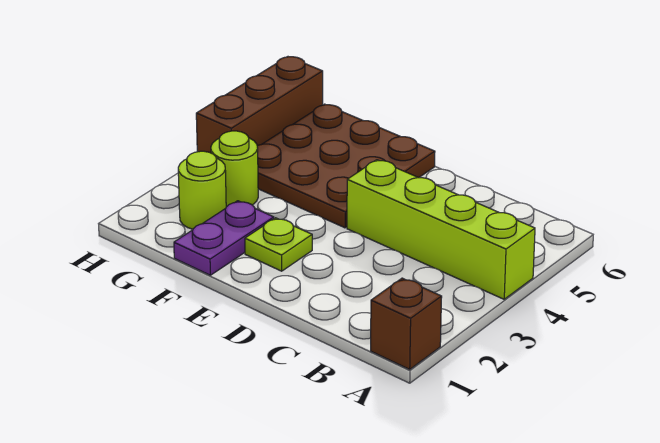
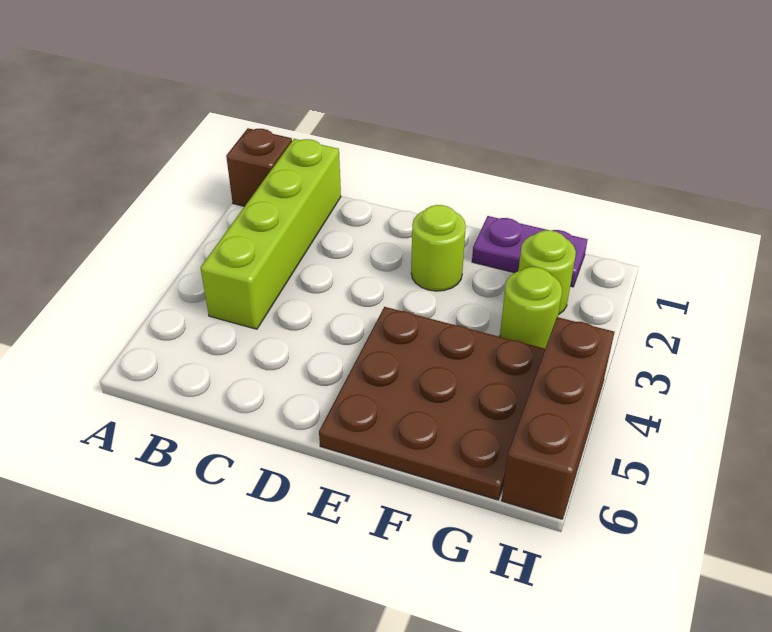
lime brick A4:D4 level 1 -> lime brick B1:B4 level 1
lime plate E2 level 1 -> lime round brick E2 level 1
purple plate F1:F2 level 1 -> purple plate F1:G1 level 1

